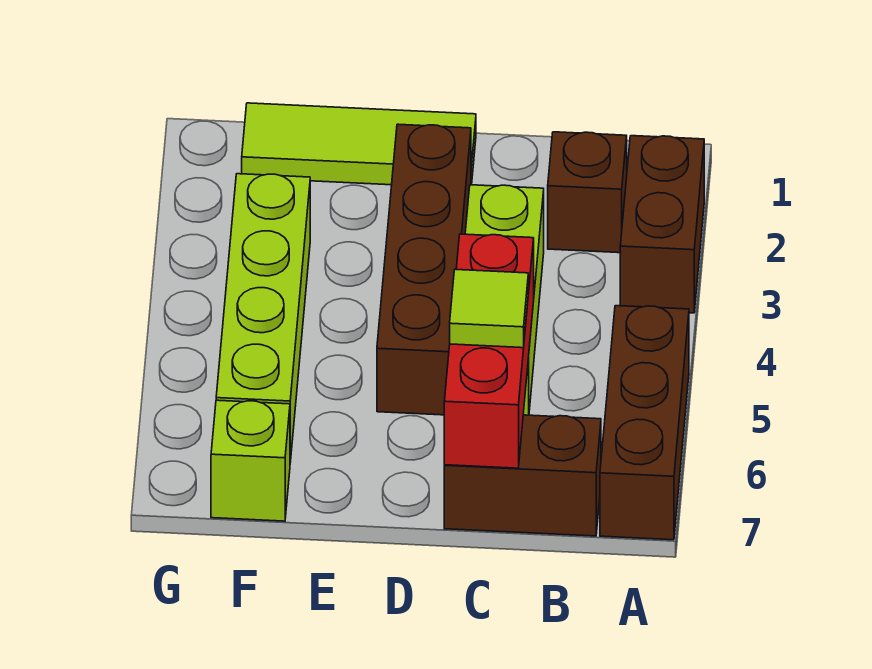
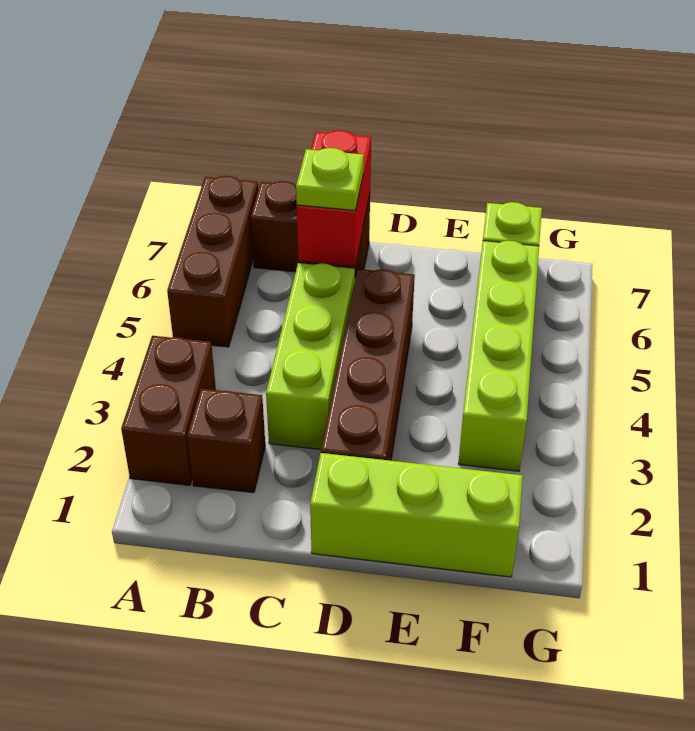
red brick C5:C7 level 2 -> red brick C6:C7 level 2
lime tile C6 level 3 -> lime plate C6 level 3
lime tile D1:F1 level 1 -> lime brick D1:F1 level 1

